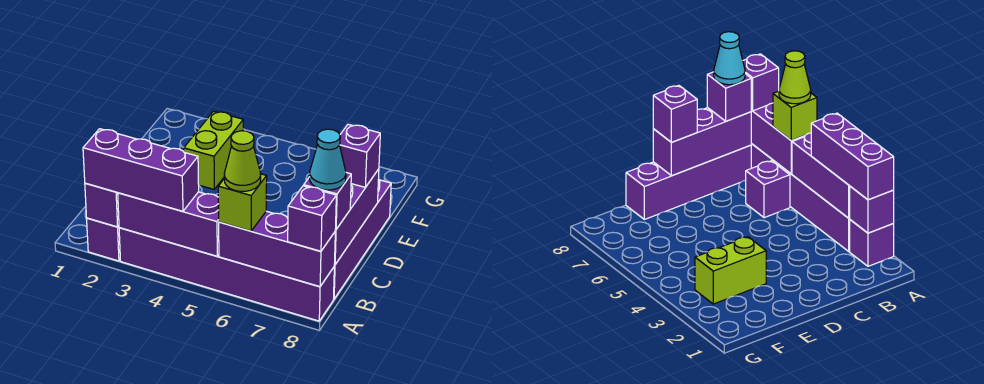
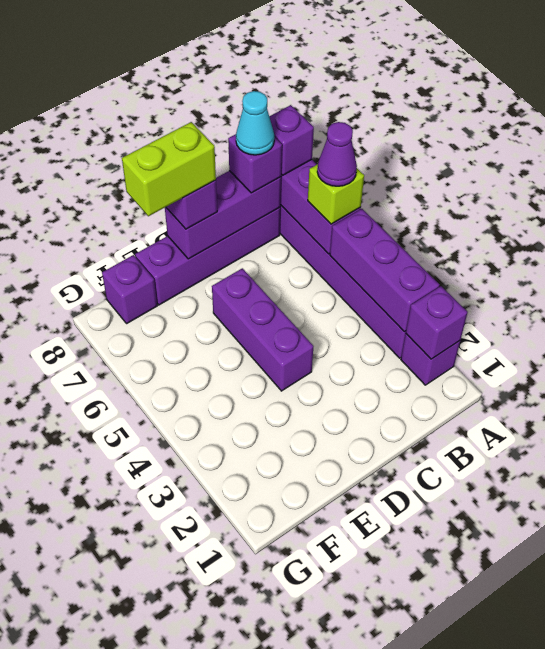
purple brick A2:A4 level 3 -> purple brick D4:D6 level 1
lime cone A6 level 4 -> purple cone A6 level 4
purple brick B6 level 1 -> purple brick F8 level 1
lime brick E3:F3 level 1 -> lime brick D8:E8 level 4

